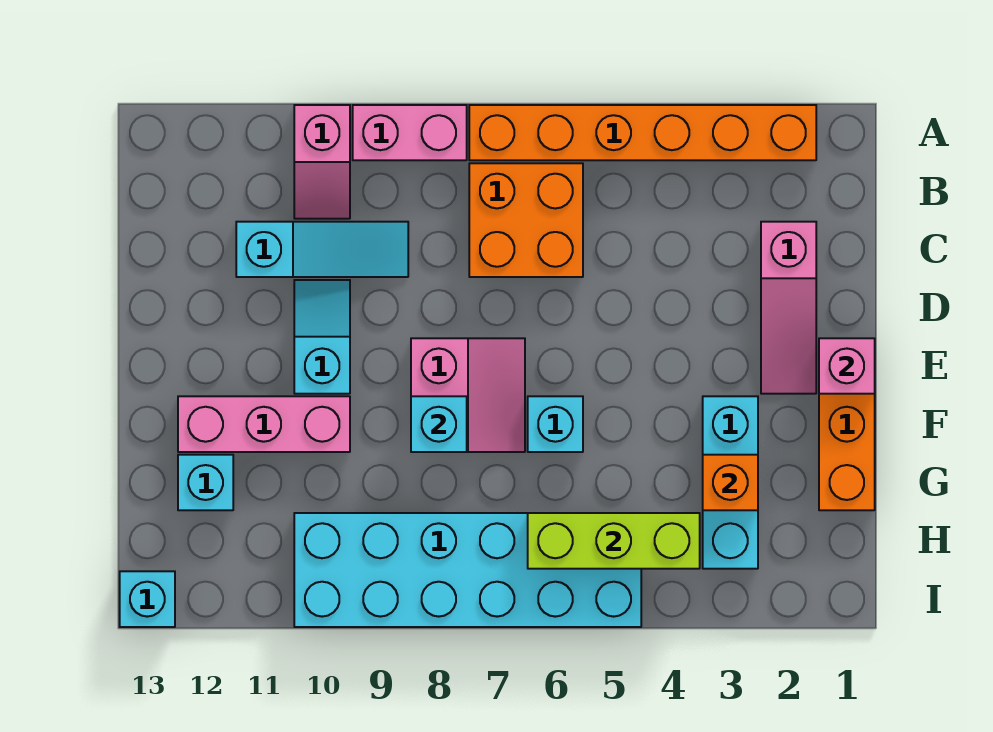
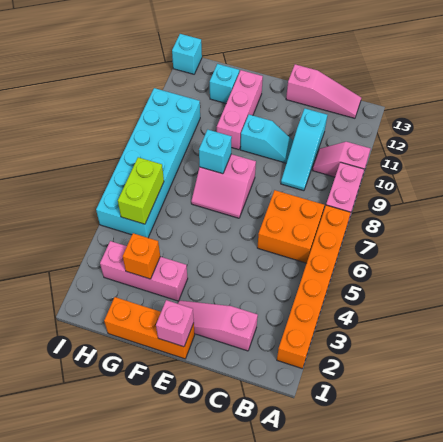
none -> pink slope B13:D13 level 1 top D
cyan brick F3:H3 level 1 -> pink brick F3:H3 level 1
cyan brick F6 level 1 -> none
lime brick H4:H6 level 2 -> lime brick H5:H6 level 2

